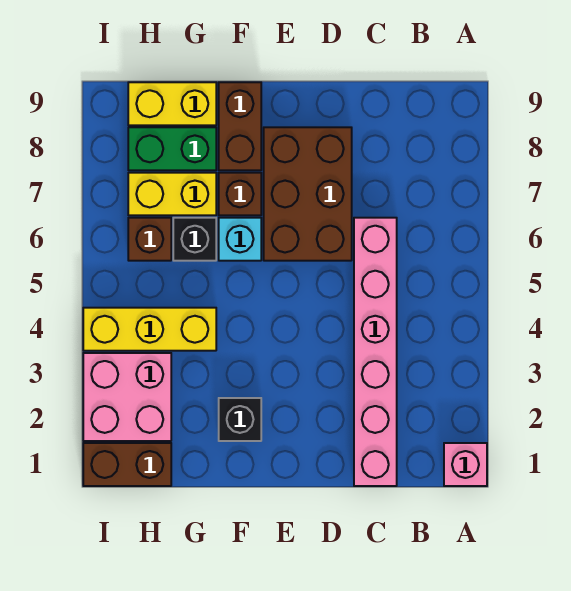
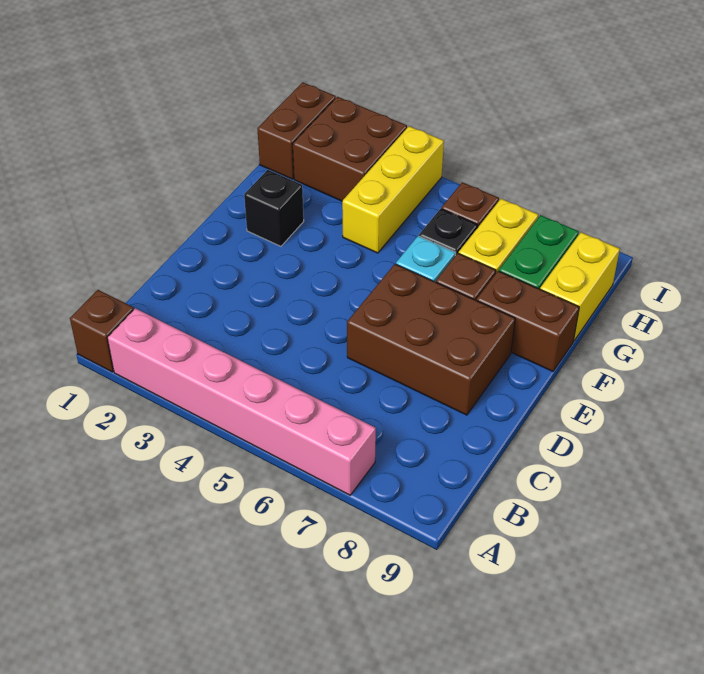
pink brick A1 level 1 -> brown brick A1 level 1
pink brick C1:C6 level 1 -> pink brick A2:A7 level 1
pink brick H2:I3 level 1 -> brown brick H2:I3 level 1

